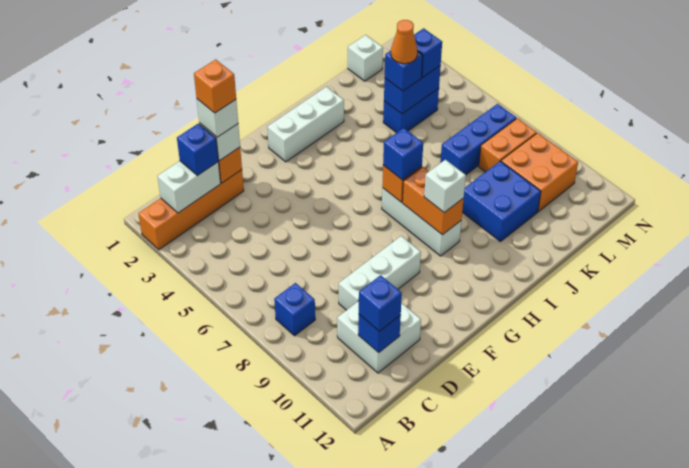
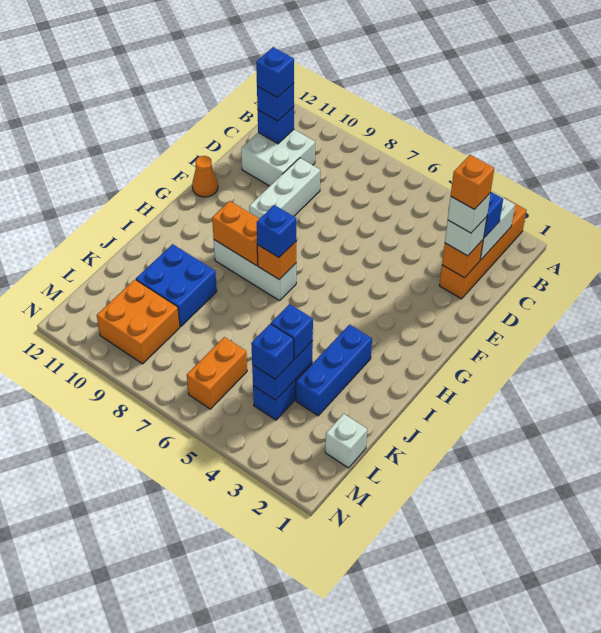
blue brick B8 level 1 -> blue brick C11 level 4
white brick G2:I2 level 1 -> none
white brick H9 level 3 -> none
orange cone K4 level 4 -> orange cone F12 level 1
blue brick K7:M7 level 1 -> blue brick I3:K3 level 1
orange brick L8:M8 level 1 -> orange brick L6:M6 level 1

